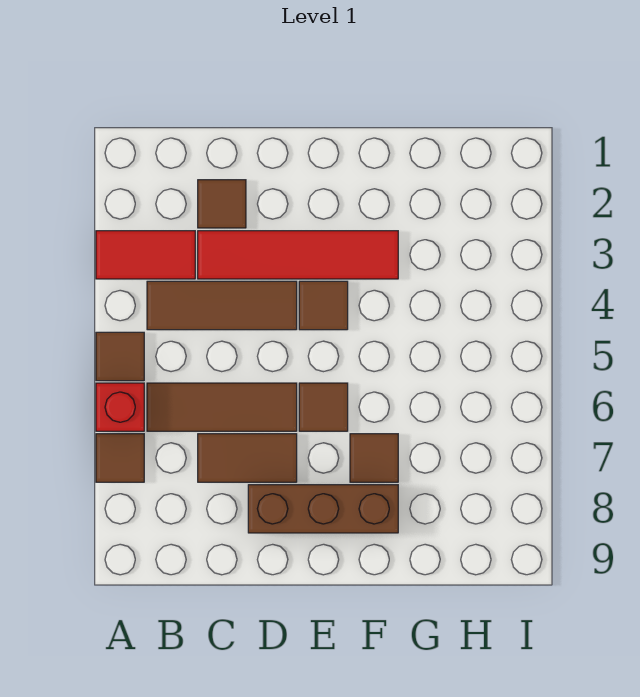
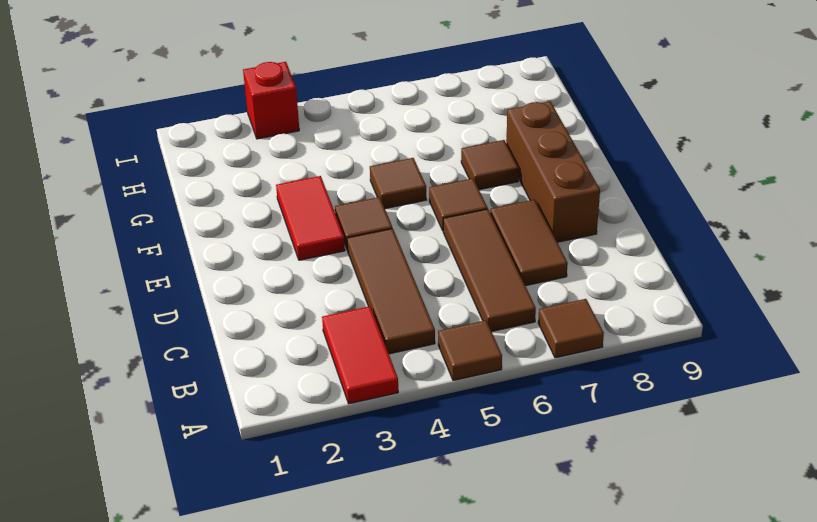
red brick A6 level 1 -> red brick I3 level 1
brown tile C2 level 1 -> brown tile F5 level 1
red tile C3:F3 level 1 -> red tile E3:F3 level 1

